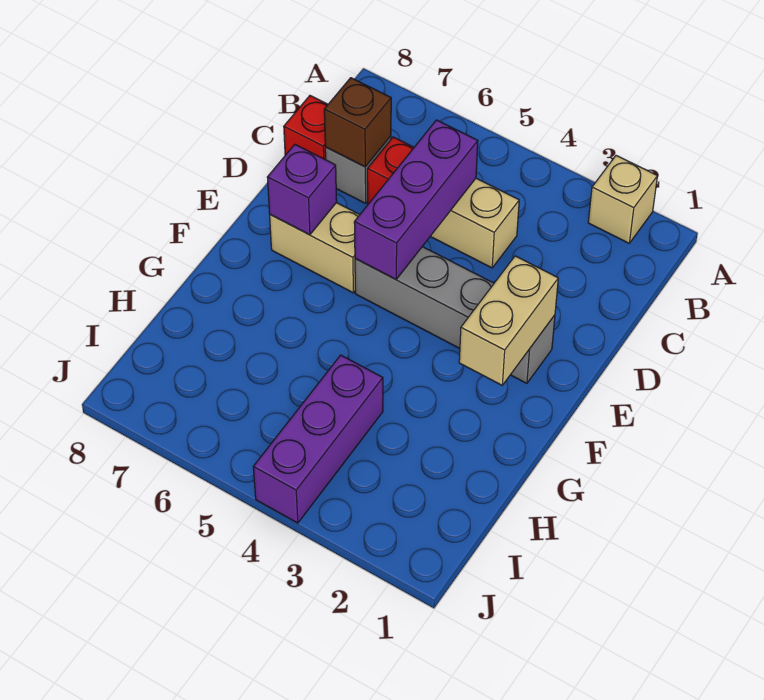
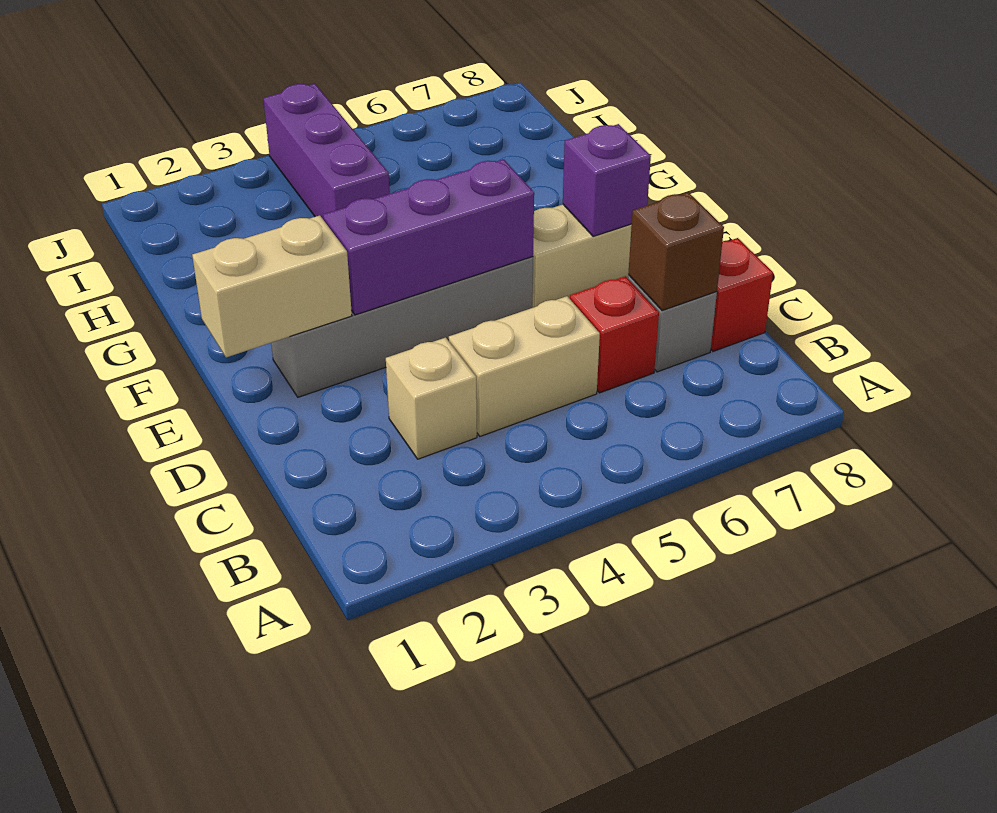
tan brick A2 level 1 -> tan brick C3 level 1
purple brick C5:E5 level 2 -> purple brick E3:E5 level 2
tan brick E2:F2 level 2 -> tan brick E1:E2 level 2

